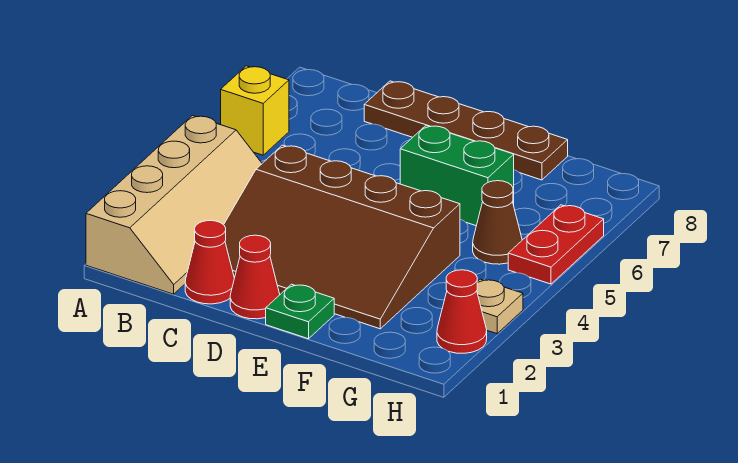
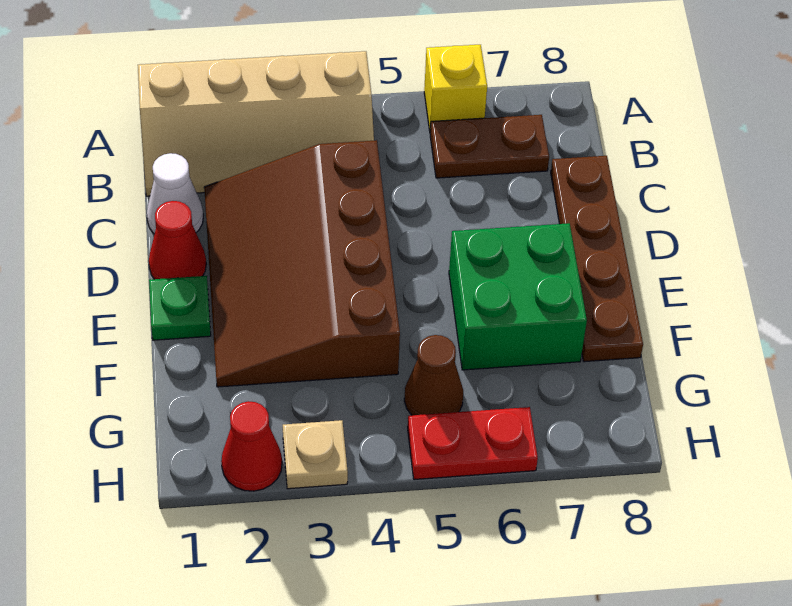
none -> brown plate B6:B7 level 1
red cone C1 level 1 -> white cone C1 level 1
green brick E6:F6 level 1 -> green brick E6:F7 level 1

